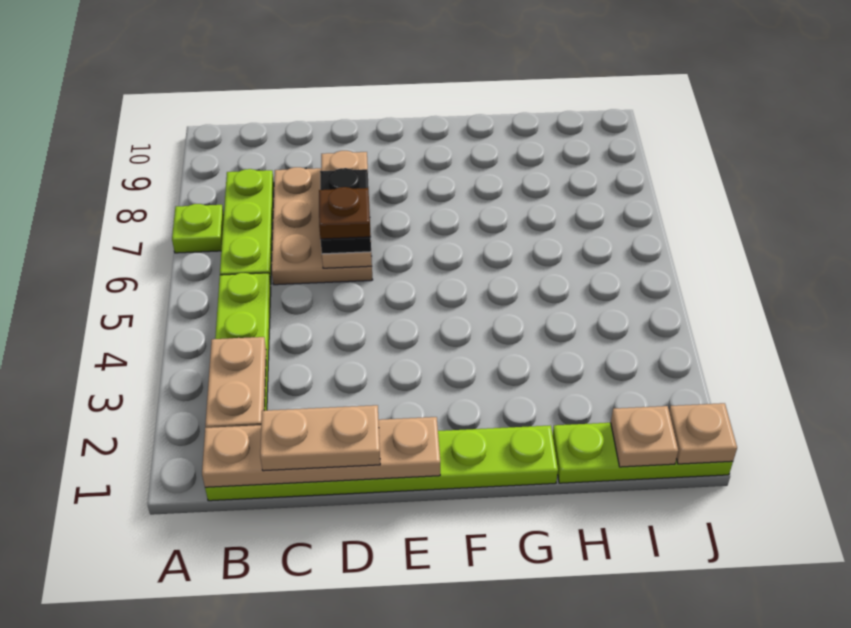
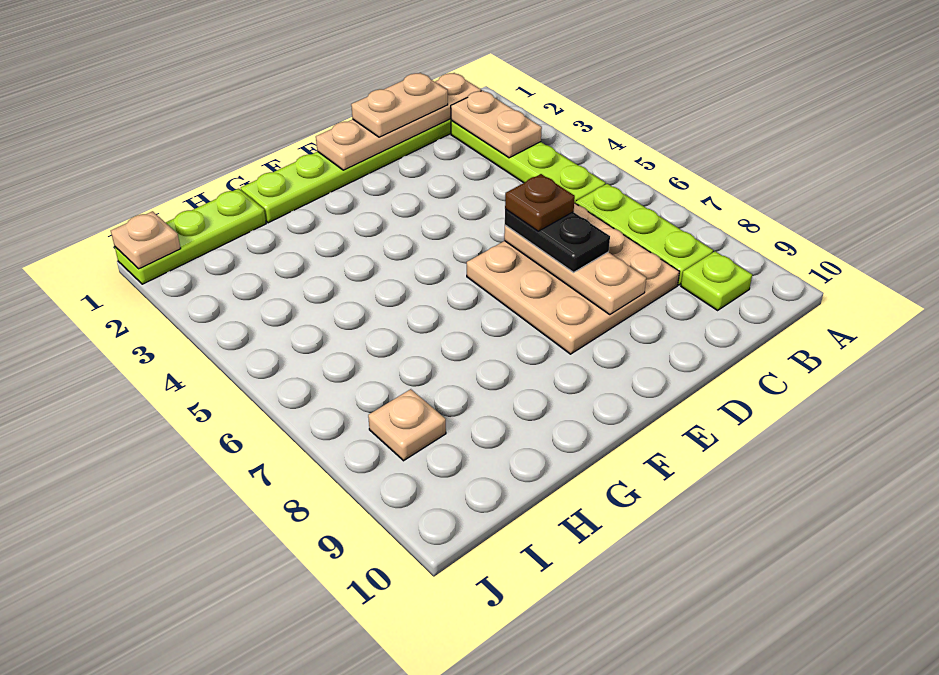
lime plate A7 level 1 -> lime plate B9 level 1
tan plate C6:D8 level 1 -> tan plate C6:E8 level 1
tan plate I1 level 2 -> tan plate I8 level 1

